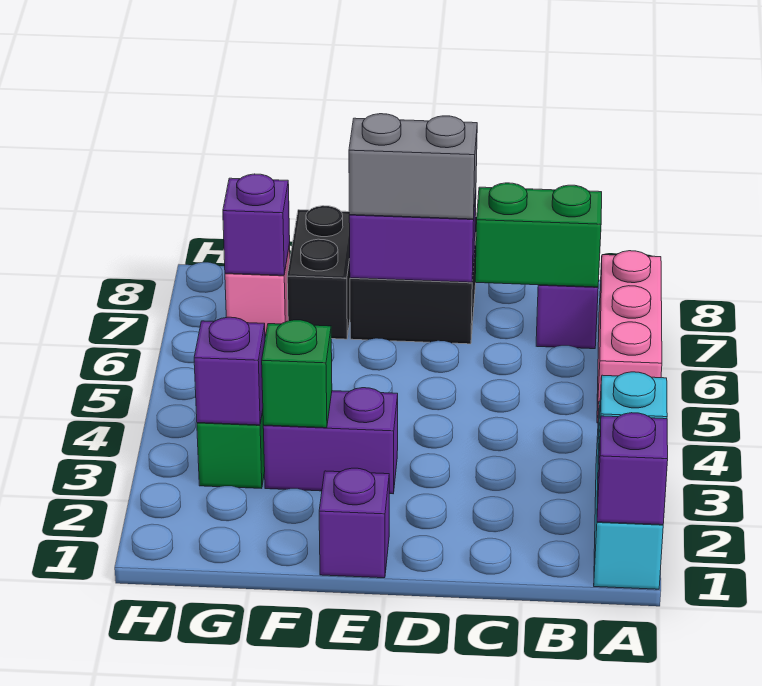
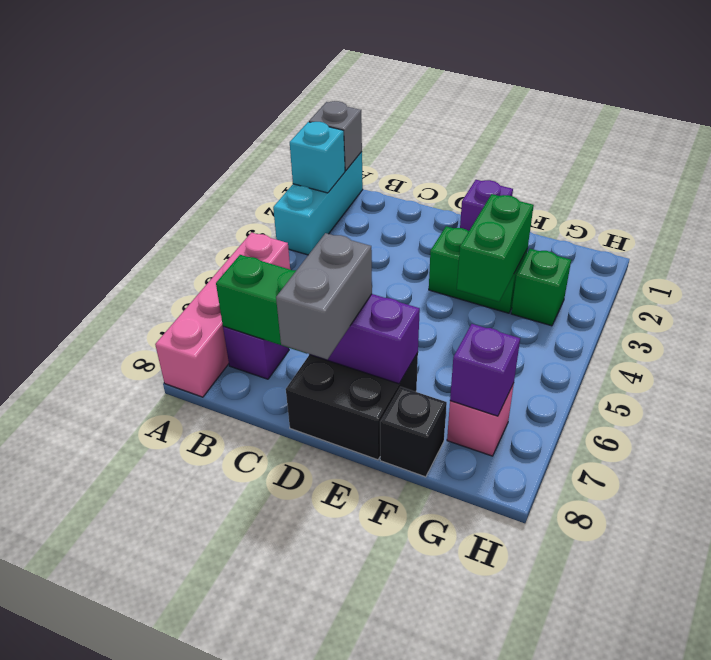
purple brick A1 level 2 -> grey brick A1 level 2
pink brick A5:A7 level 1 -> pink brick A5:A8 level 1
grey brick D7:E7 level 3 -> grey brick D7:D8 level 3
purple brick E3:F3 level 1 -> green brick E3:F3 level 1
green brick F3 level 2 -> green brick F3:F4 level 2
black brick F7:F8 level 1 -> black brick F8 level 1
purple brick G3 level 2 -> none

